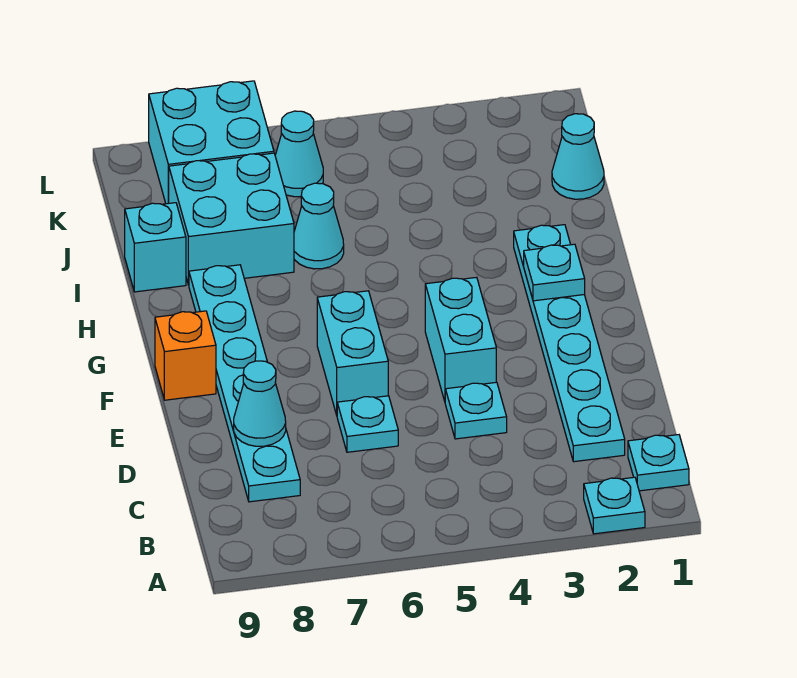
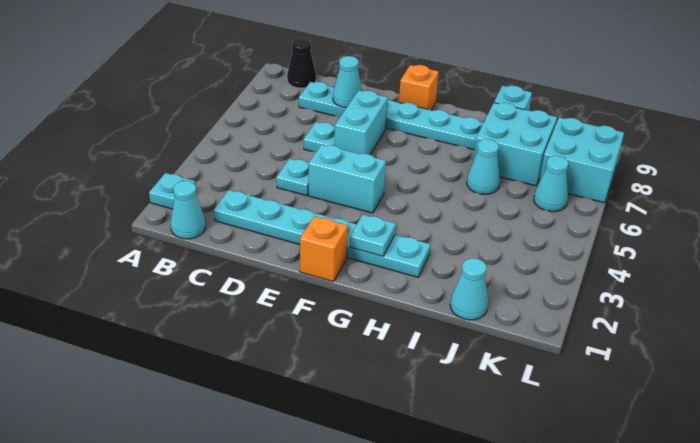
cyan plate B1 level 1 -> cyan cone B1 level 1
none -> black cone B9 level 1
cyan brick E6:F6 level 1 -> cyan brick E6:E7 level 1
none -> orange brick F1 level 1

